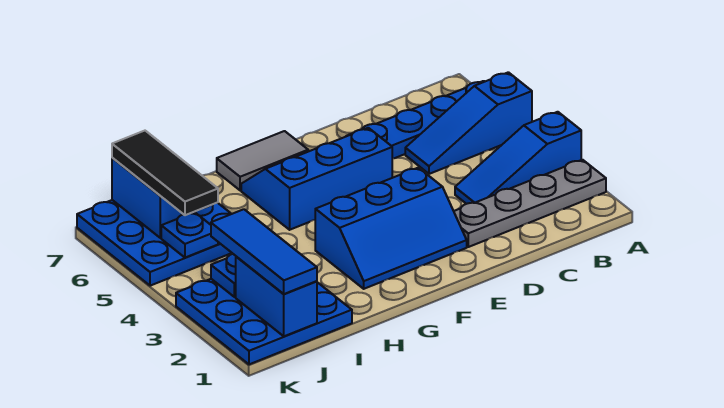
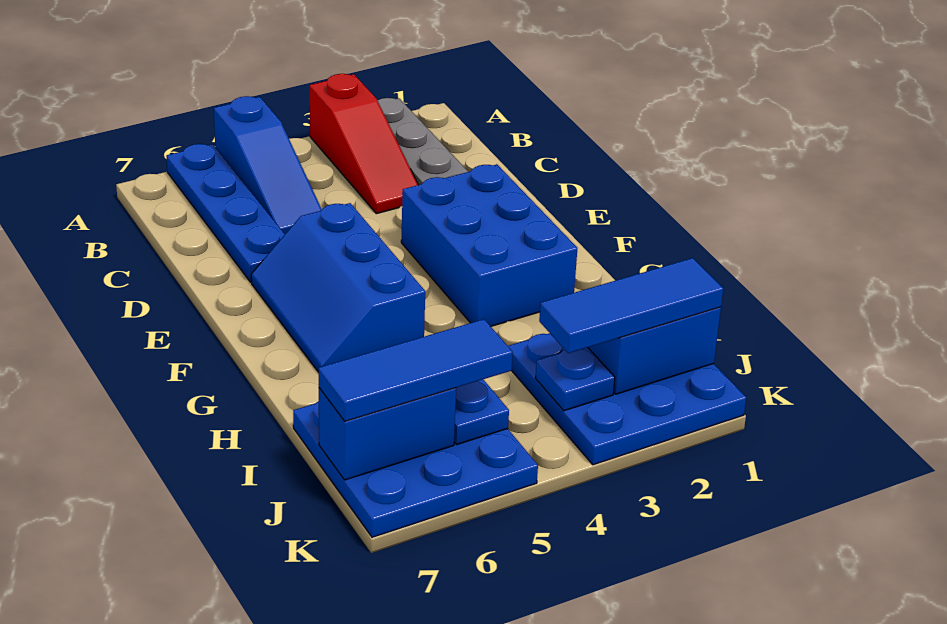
blue slope A3:C3 level 1 top A -> red slope A3:C3 level 1 top A
blue slope E2:G3 level 1 top 3 -> blue brick E2:G3 level 1
grey tile F7:G7 level 1 -> none
black tile J5:J7 level 3 -> blue tile J5:J7 level 3

